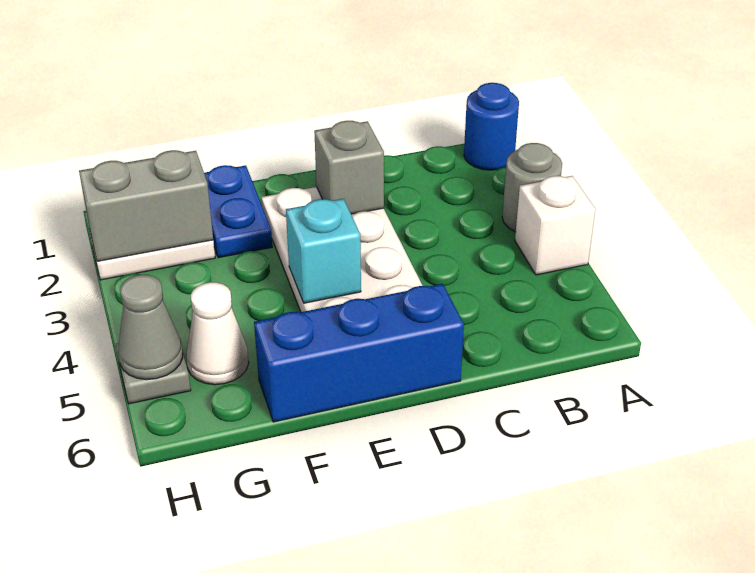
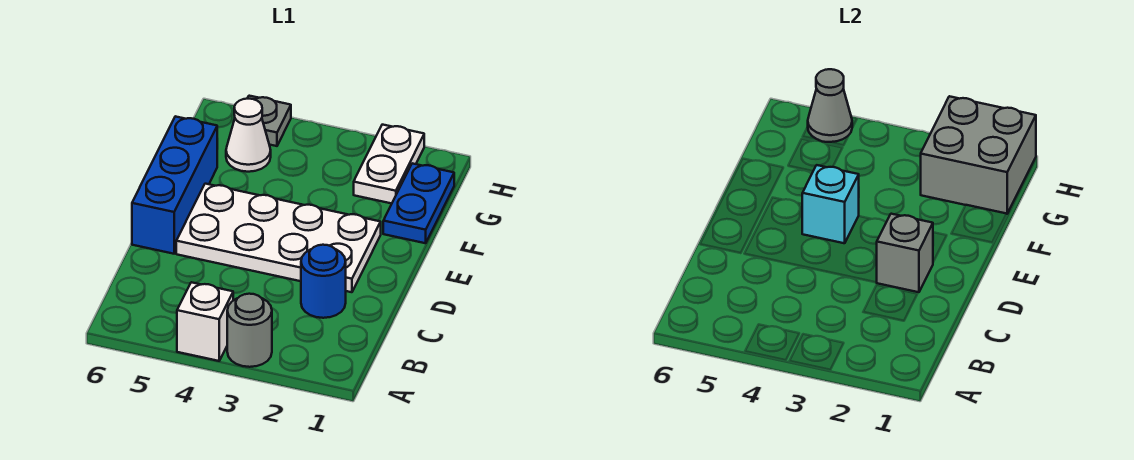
blue round brick A1 level 1 -> blue round brick C2 level 1
blue plate F1:F2 level 1 -> blue plate F1:G1 level 1
grey brick G2:H2 level 2 -> grey brick G1:H2 level 2

